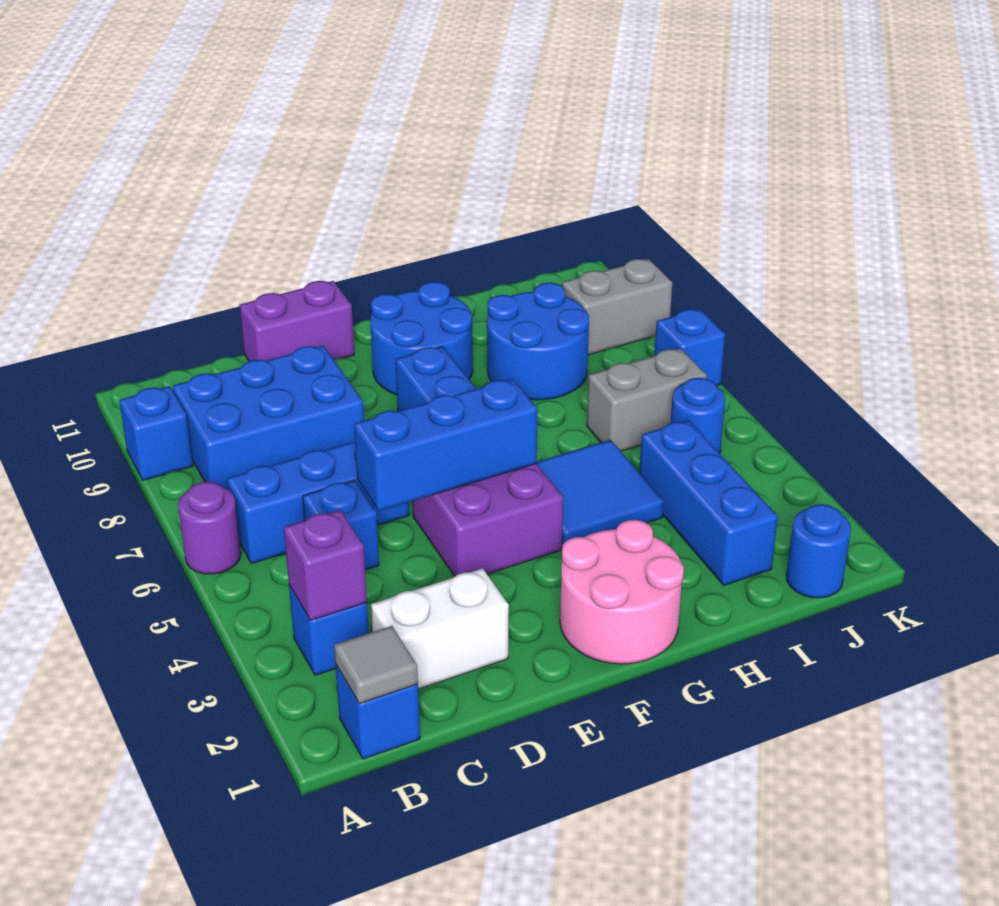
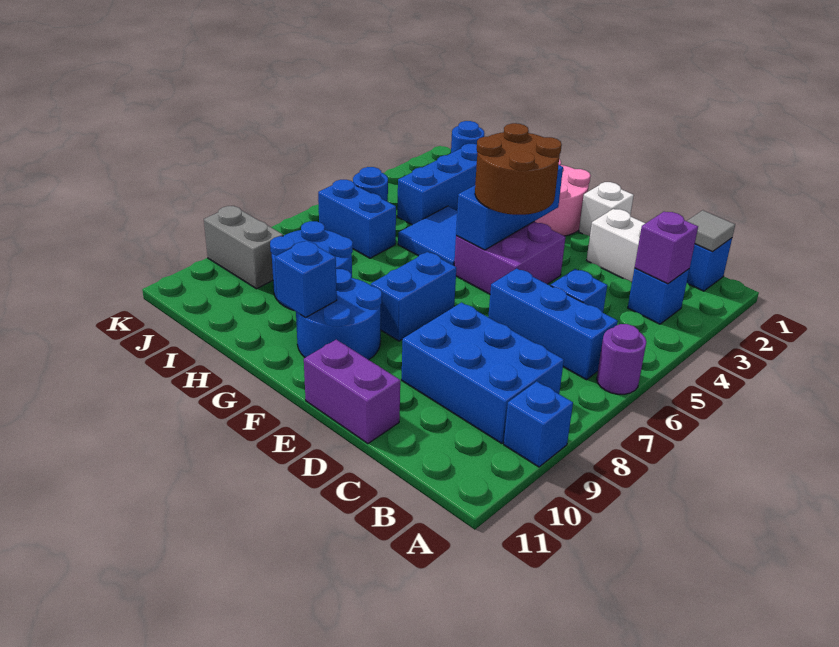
blue brick D5:F5 level 2 -> blue brick F3:F5 level 2
none -> white brick E1 level 1
none -> brown round brick E4:F5 level 3
grey brick I6:J6 level 1 -> blue brick I6:J6 level 1
blue brick K7 level 1 -> blue brick G10 level 2

